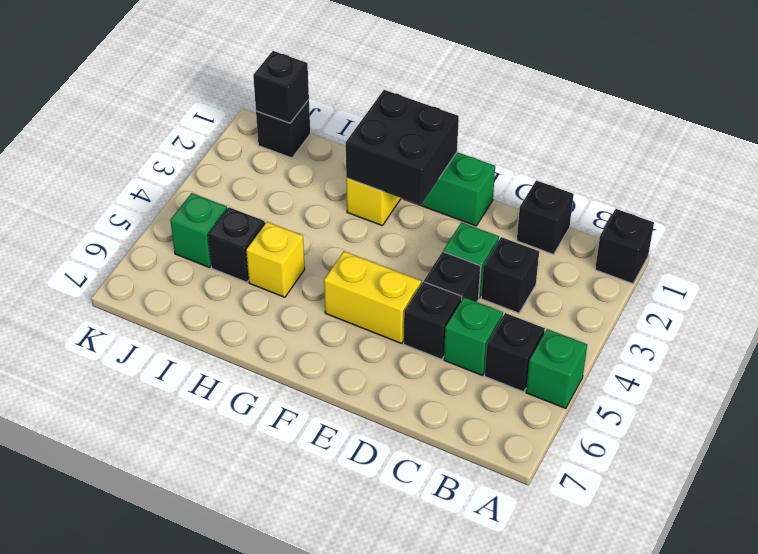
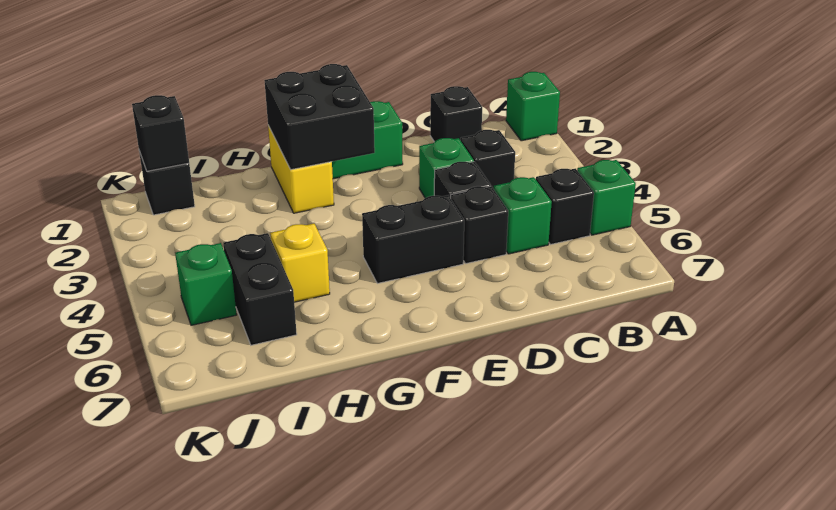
black brick A1 level 1 -> green brick A1 level 1
yellow brick E5:F5 level 1 -> black brick E5:F5 level 1
black brick I5 level 1 -> black brick I5:I6 level 1

